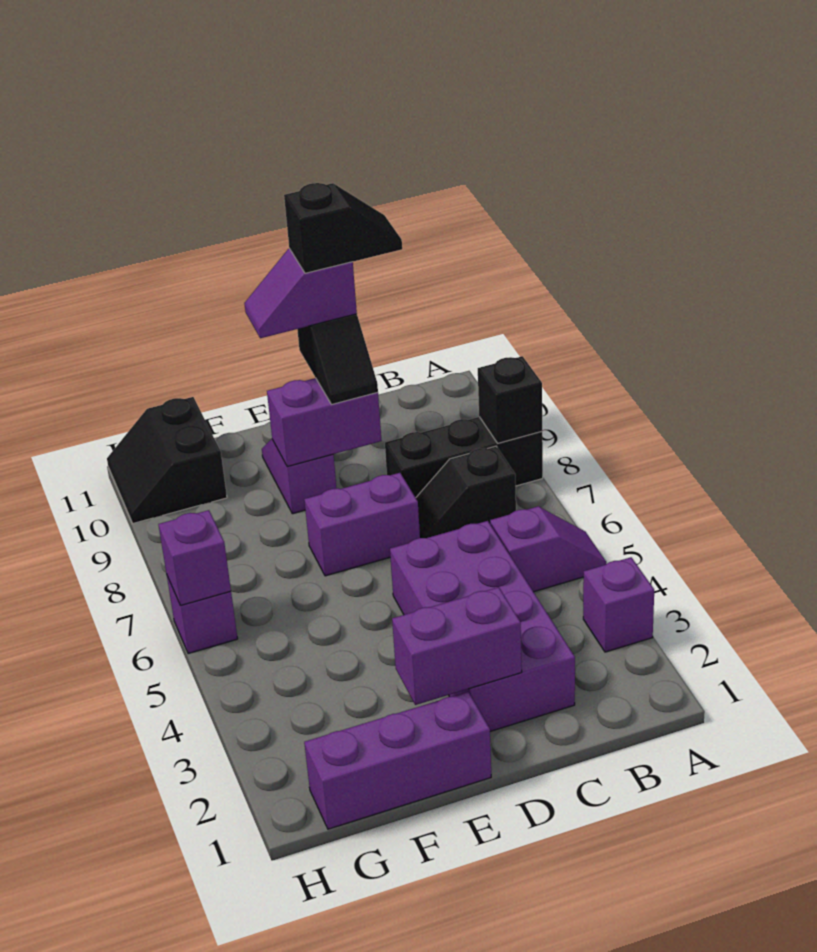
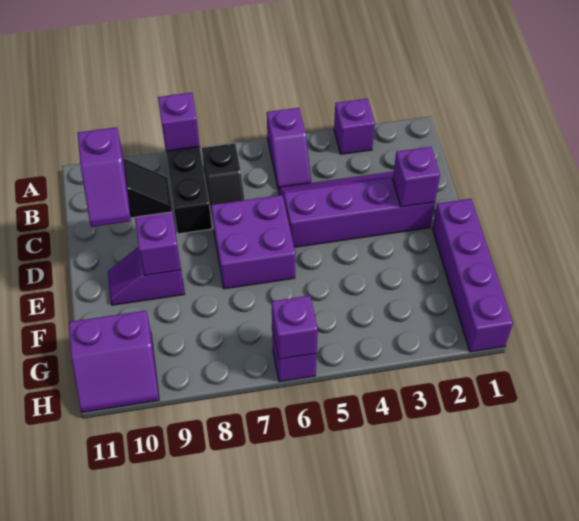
purple slope A5:B5 level 1 top B -> purple slope A5:B5 level 1 top A
black brick A8 level 2 -> purple brick A8 level 2
purple brick C2:D5 level 1 -> purple slope C2:D5 level 1 top D
black slope C10:D10 level 5 top D -> none
purple brick D2:E2 level 2 -> purple brick D2 level 2
purple brick D7:E7 level 1 -> purple brick D6:E7 level 1
purple brick E1:G1 level 1 -> purple brick E1:H1 level 1
black slope G10:H11 level 1 top G -> purple slope G10:H11 level 1 top G

